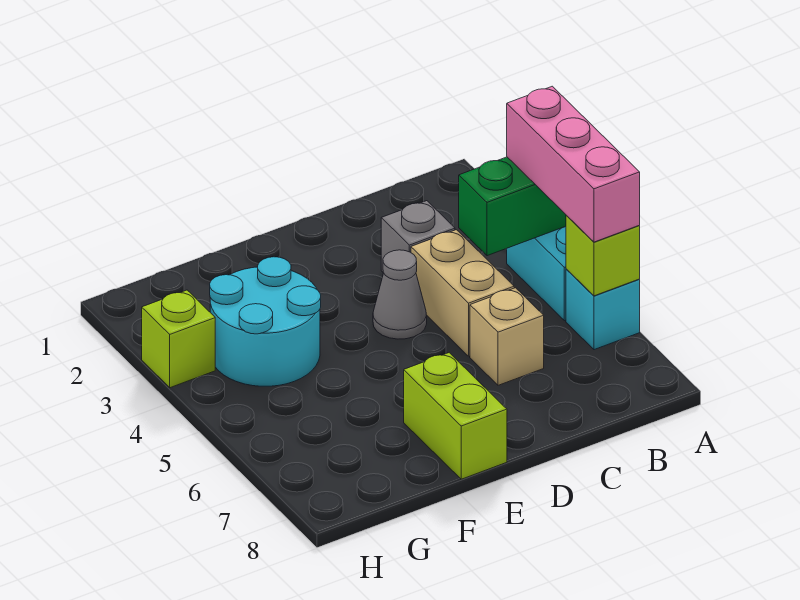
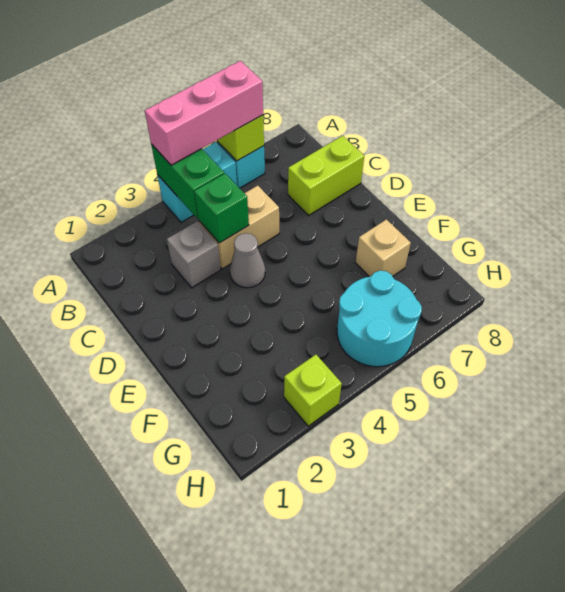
none -> green brick C4 level 2
tan brick C6 level 1 -> tan brick F7 level 1
lime brick E7:E8 level 1 -> lime brick C7:C8 level 1
cyan round brick F3:G4 level 1 -> cyan round brick G5:H6 level 1

